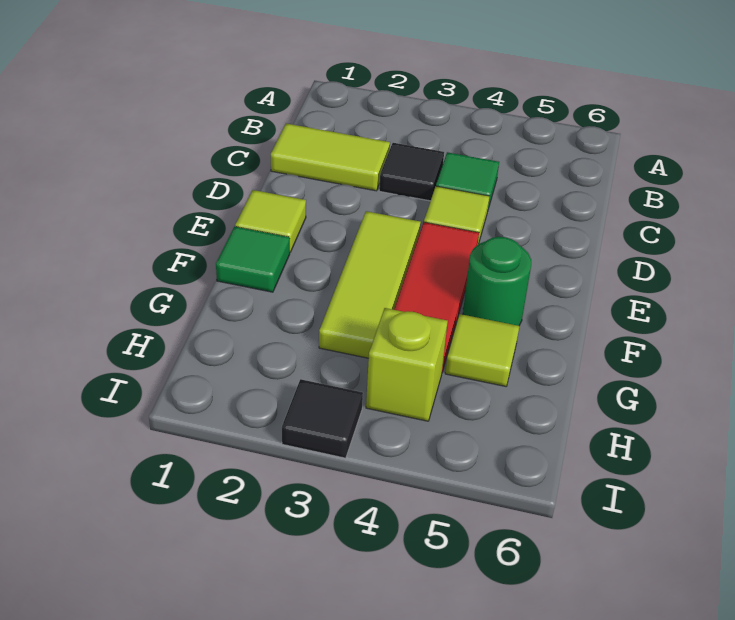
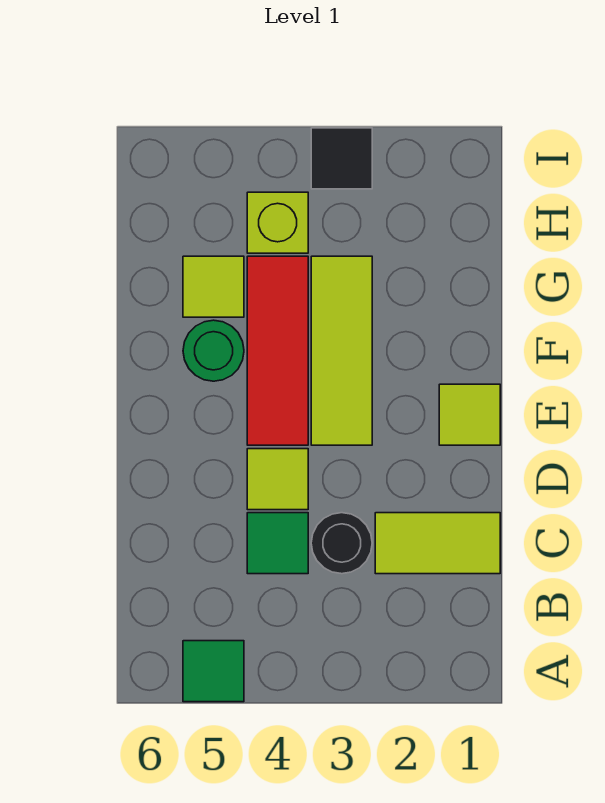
black tile C3 level 1 -> black round brick C3 level 1
green tile F1 level 1 -> green tile A5 level 1

